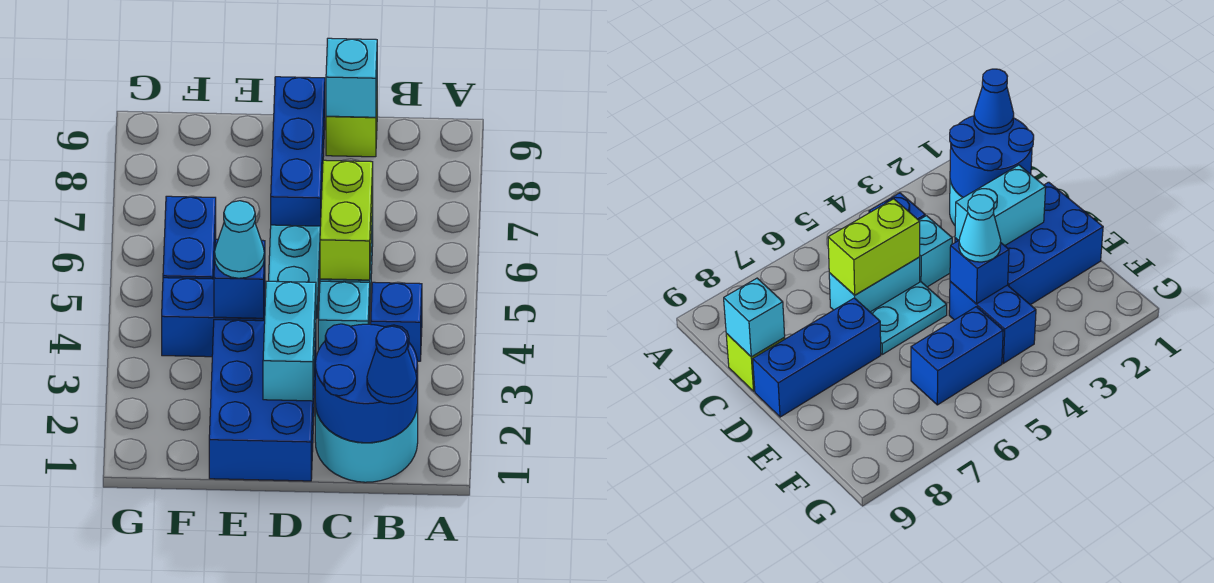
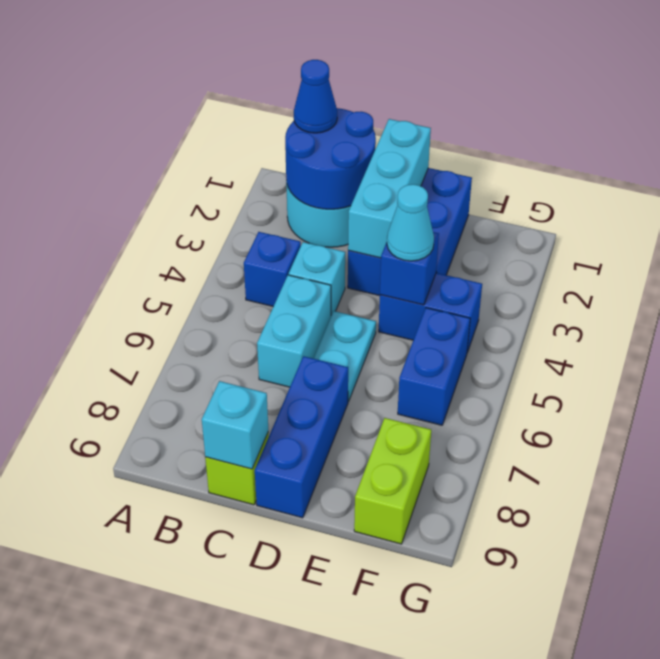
lime brick C5:C6 level 2 -> lime brick F8:F9 level 1
cyan brick D2:D3 level 2 -> cyan brick D1:D3 level 2

